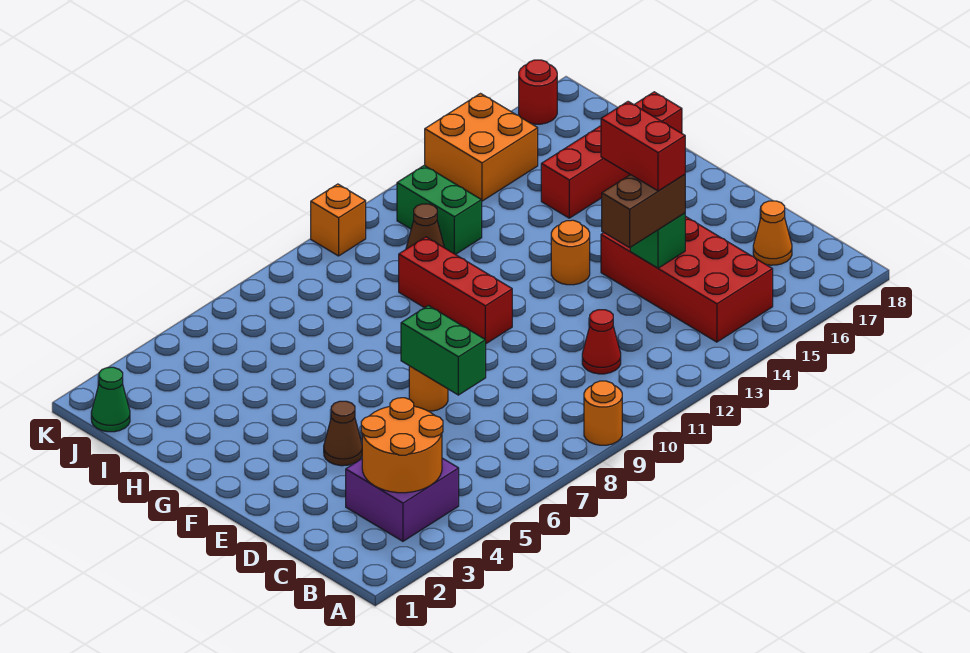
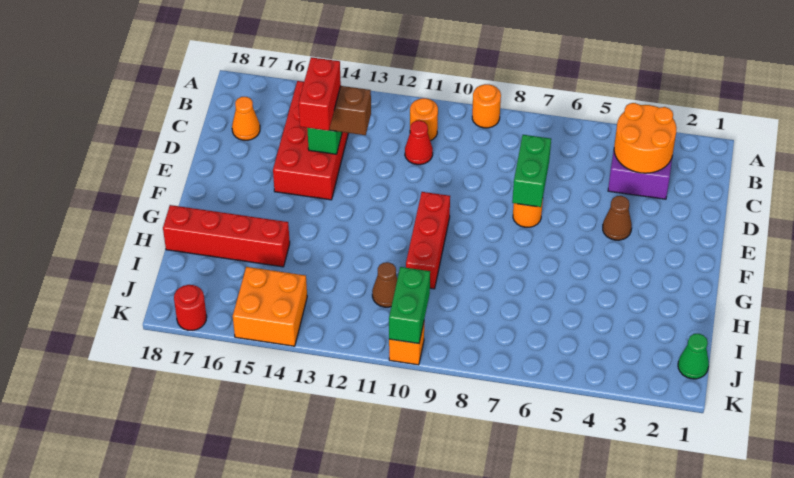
orange round brick F13 level 1 -> orange round brick B11 level 1
green brick I12:J12 level 1 -> green brick J10:K10 level 2

